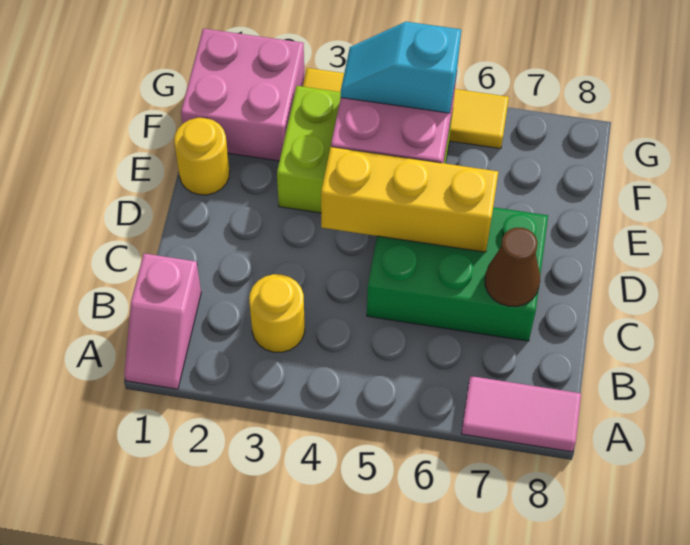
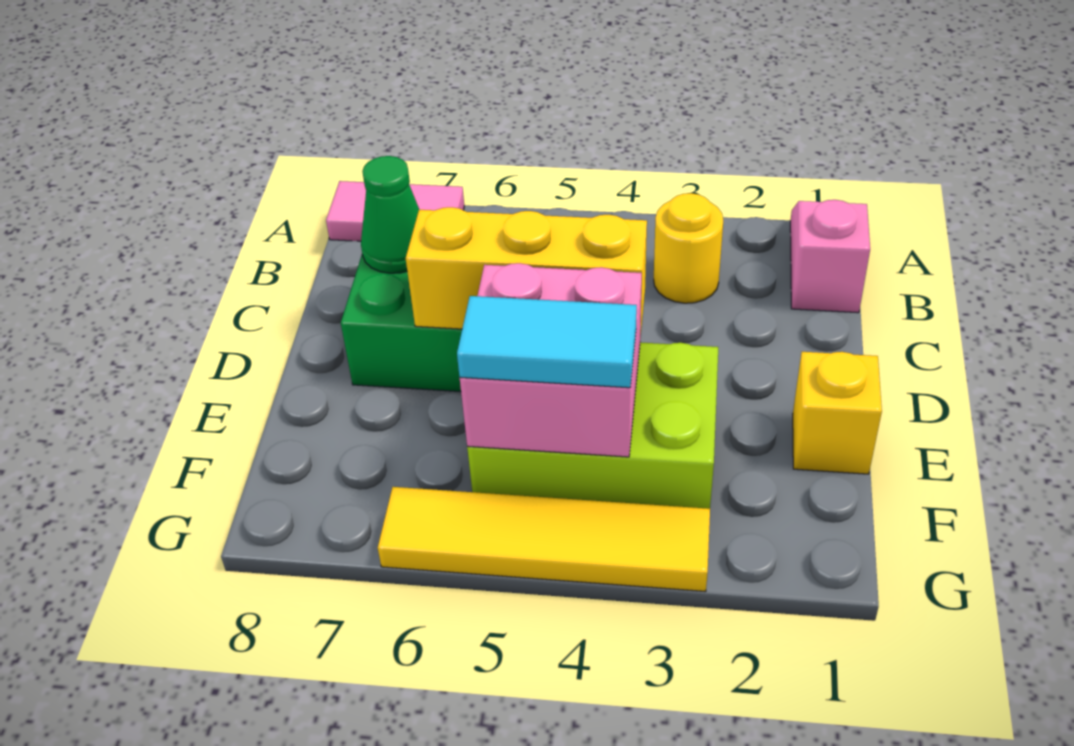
brown cone C7 level 2 -> green cone C7 level 2
yellow round brick E1 level 1 -> yellow brick E1 level 1
pink brick F1:G2 level 1 -> none
cyan slope F4:F5 level 3 top 5 -> cyan tile F4:F5 level 3

